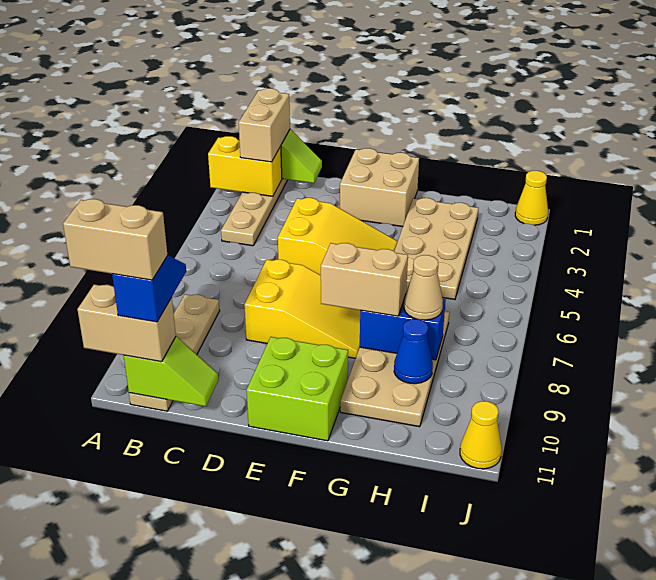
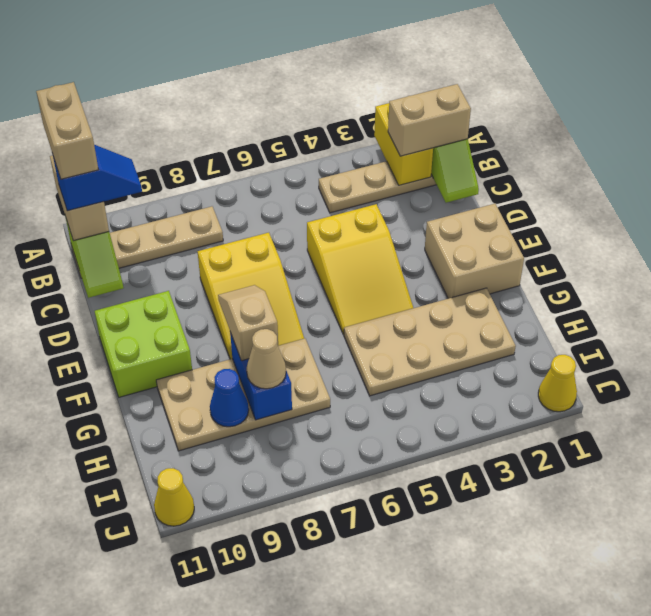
tan brick F8:G8 level 3 -> tan slope F8:G8 level 3 top G

